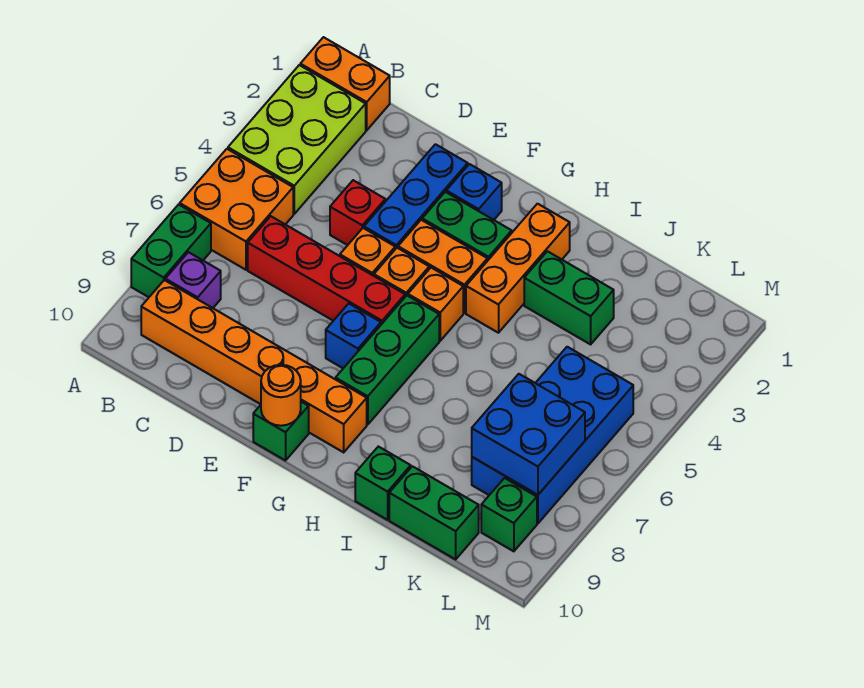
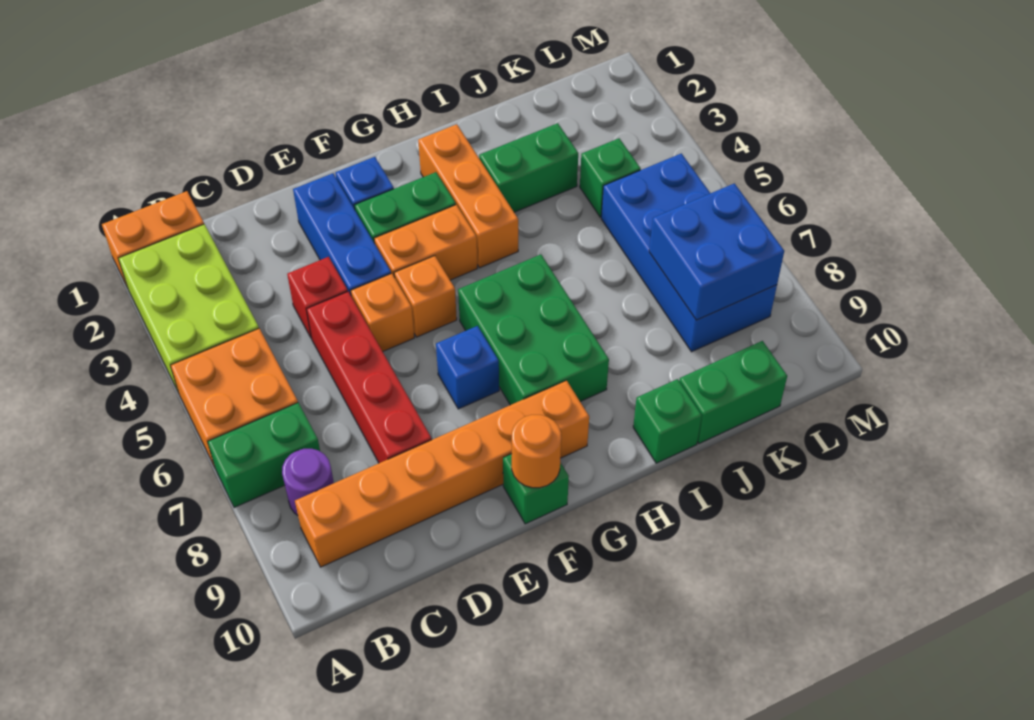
green brick A7:A8 level 1 -> green brick A7:B7 level 1
purple brick B8 level 1 -> purple round brick B8 level 1
red brick C6:F6 level 1 -> red brick D5:D8 level 1
orange brick G5 level 1 -> none
green brick G6:G8 level 1 -> green brick G6:H8 level 1
green brick L9 level 1 -> green brick K4 level 1

